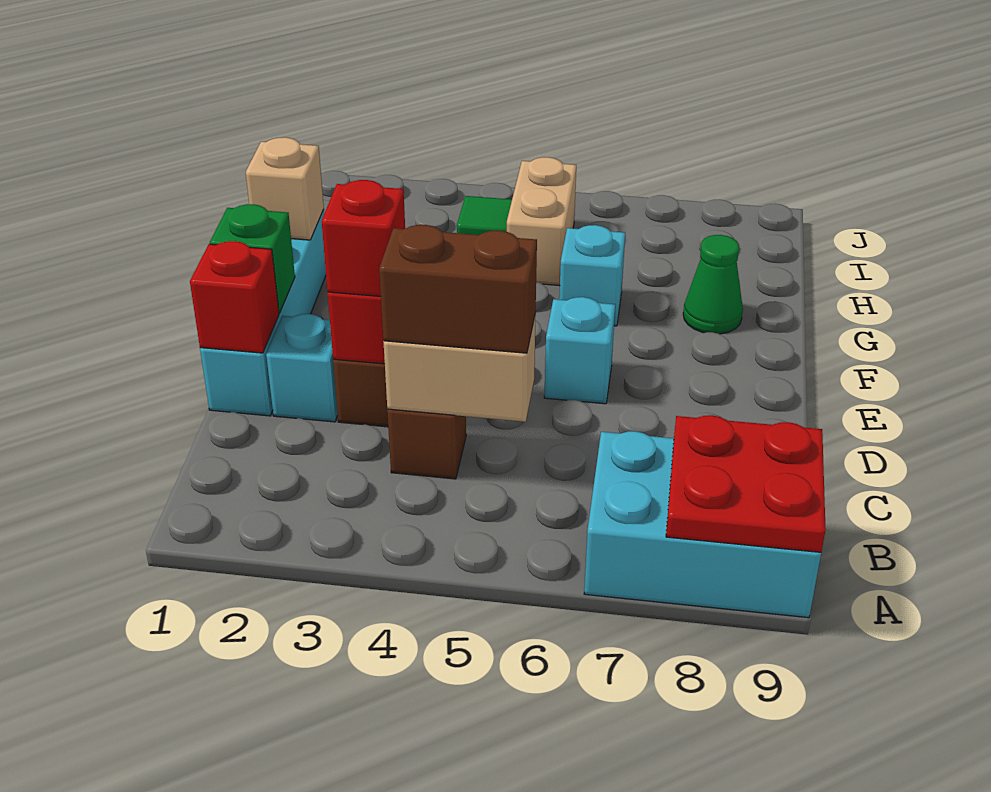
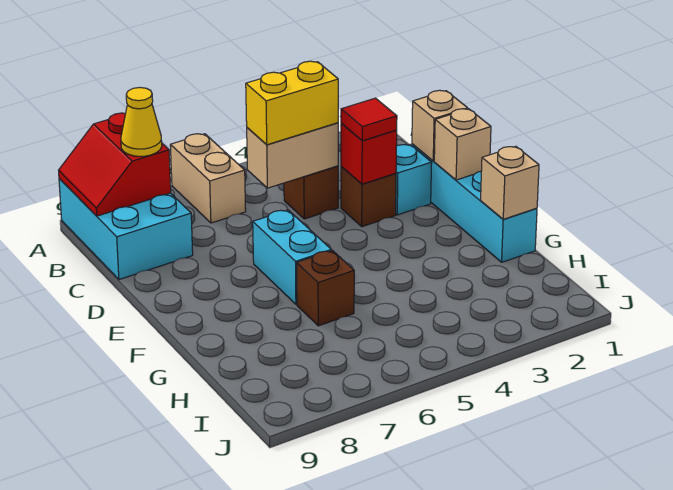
cyan brick A7:B9 level 1 -> cyan brick A8:C9 level 1
red plate A8:B9 level 2 -> red slope A8:B9 level 2 top 8
none -> yellow cone B8 level 3
brown brick C4:C5 level 3 -> yellow brick C4:C5 level 3
red brick D1 level 2 -> tan brick D1 level 2
red brick D3 level 3 -> red tile D3 level 3
green brick E1 level 2 -> tan brick E1 level 2
cyan brick E6 level 1 -> cyan brick E6:F6 level 1
cyan brick G6 level 1 -> brown brick G6 level 1
green cone G8 level 1 -> none
tan brick H5:I5 level 1 -> tan brick A6:B6 level 1
green tile I4 level 1 -> none

